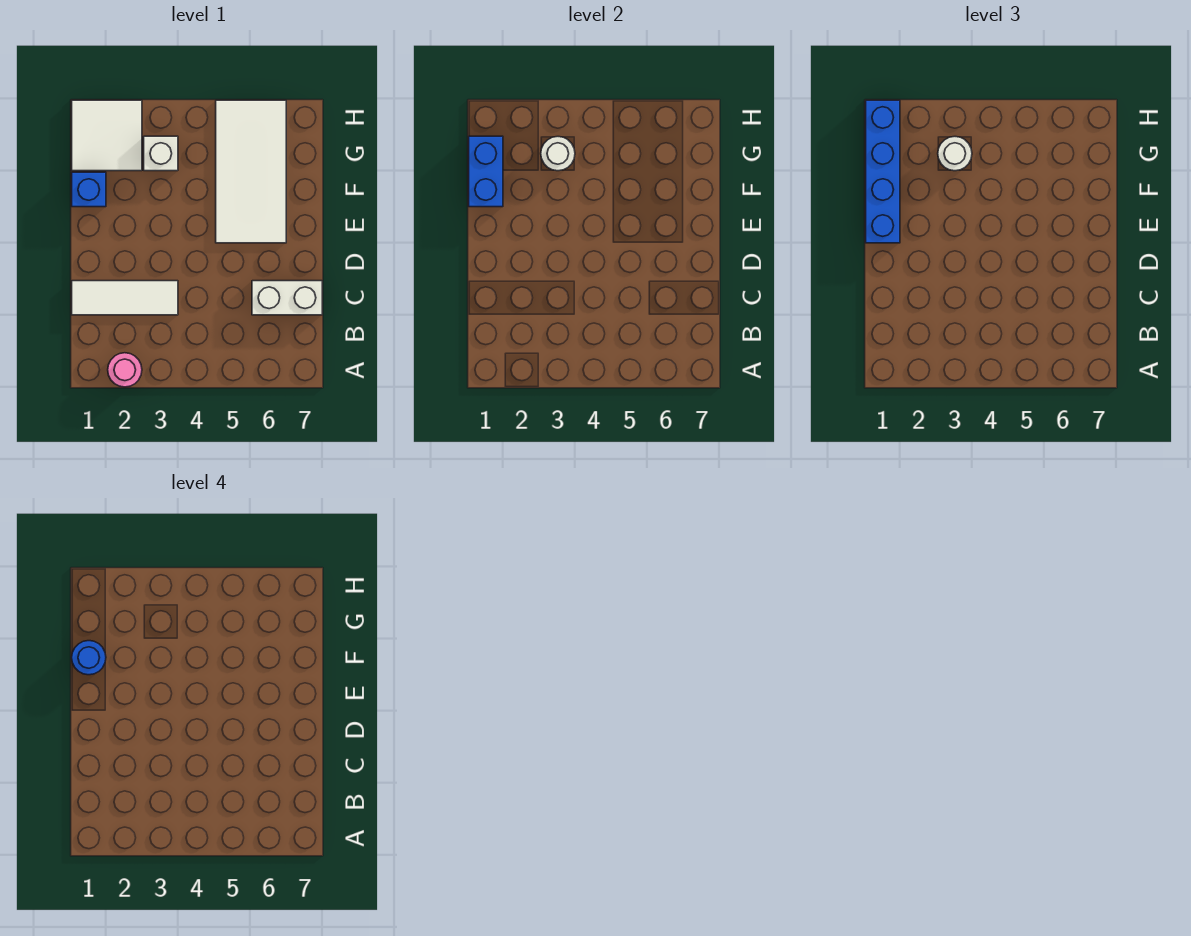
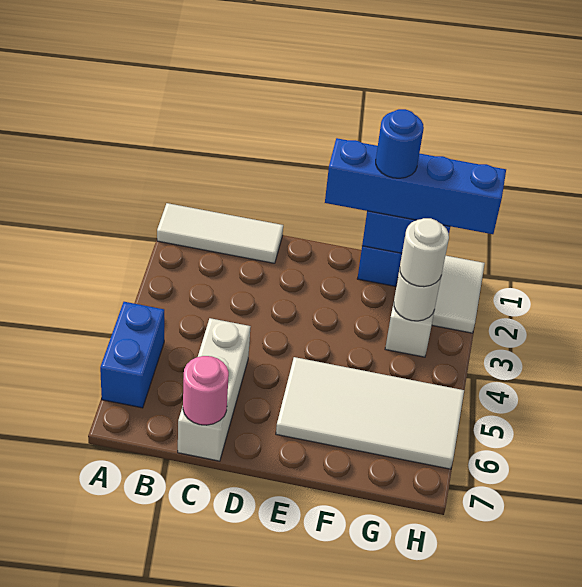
pink round brick A2 level 1 -> pink round brick C7 level 2
none -> blue brick A5:A6 level 1
white tile C1:C3 level 1 -> white tile A1:C1 level 1
white brick C6:C7 level 1 -> white brick C5:C7 level 1

